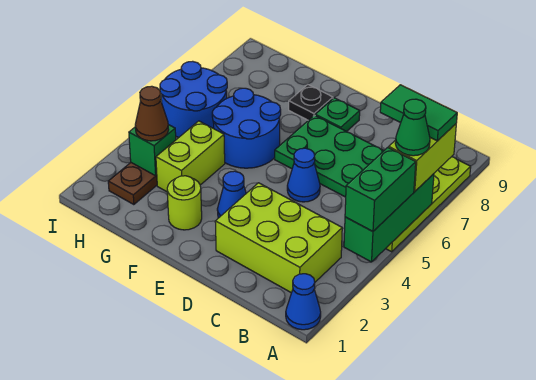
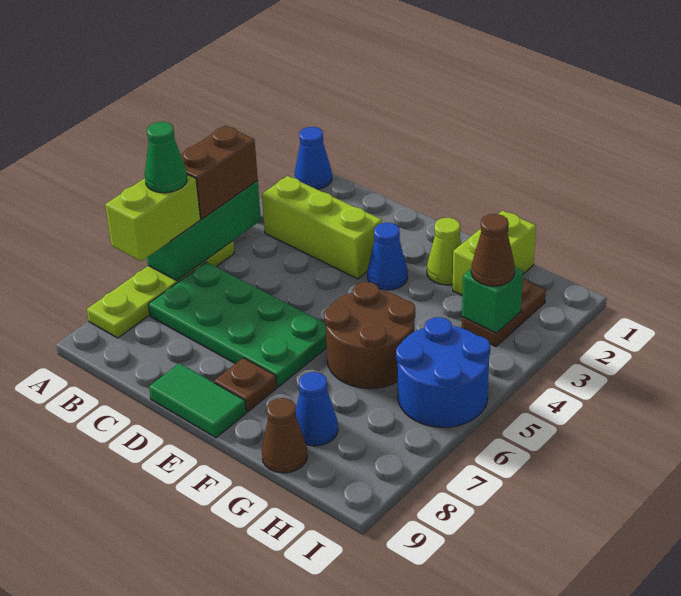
green brick A4:A5 level 3 -> brown brick A4:A5 level 3
green tile A7:B7 level 4 -> green tile D9:E9 level 1
lime brick B2:D3 level 1 -> lime brick B3:D3 level 1
blue cone D5 level 1 -> blue cone G8 level 1
green plate E8 level 1 -> brown plate E8 level 1
lime round brick F2 level 1 -> lime cone F2 level 1
blue round brick F5:G6 level 1 -> brown round brick F5:G6 level 1
black plate F8 level 1 -> none
lime brick G3:G4 level 1 -> lime brick G1:G2 level 1
none -> brown cone G9 level 1

